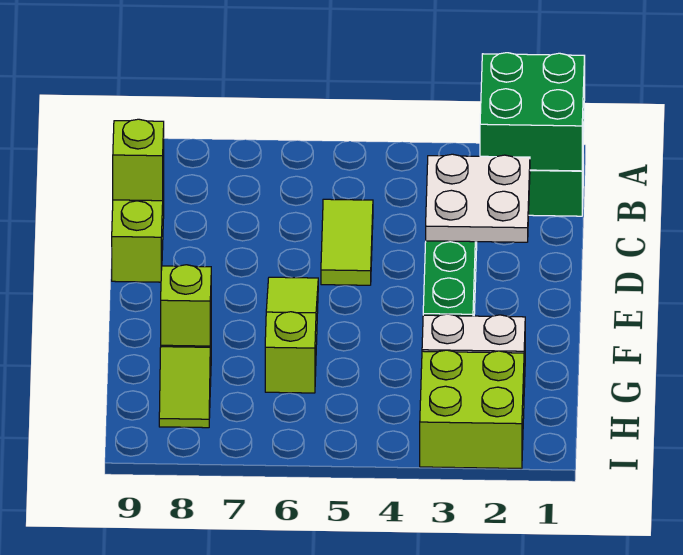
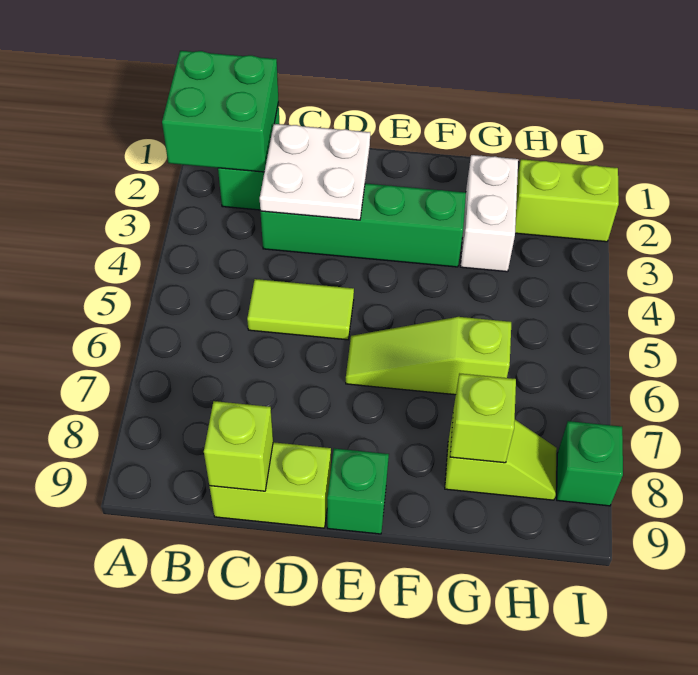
none -> green brick E9 level 1
lime brick H2:I3 level 1 -> lime brick H2:I2 level 1
none -> green brick I8 level 1

